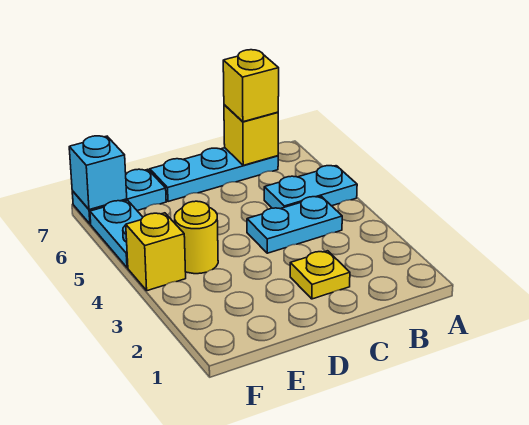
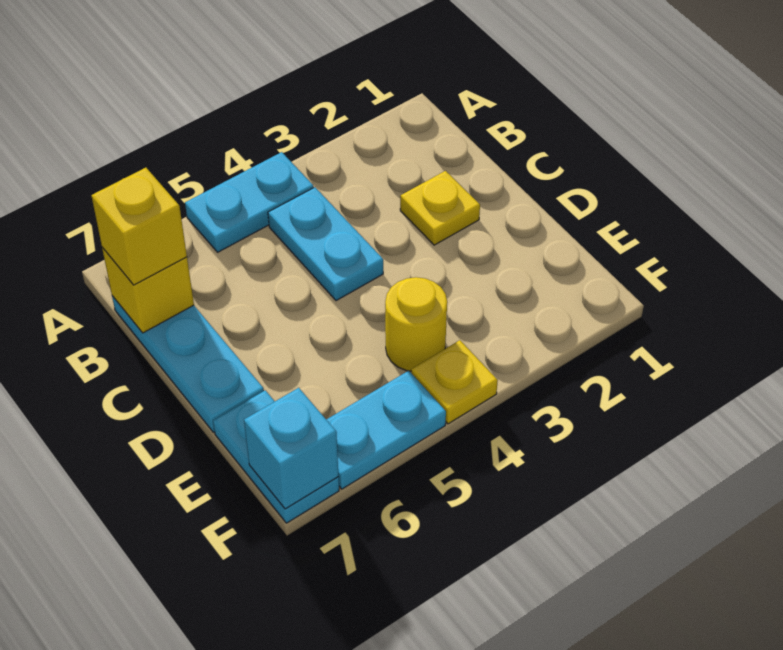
cyan plate A5:B5 level 1 -> cyan plate A4:A5 level 1
yellow brick F4 level 1 -> yellow plate F4 level 1

